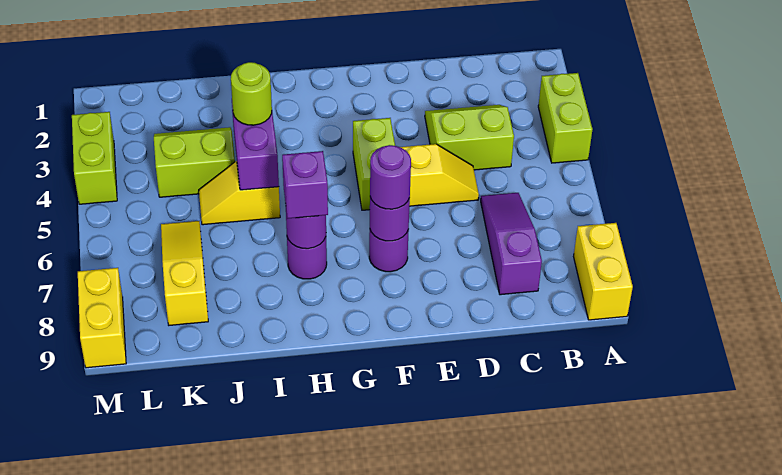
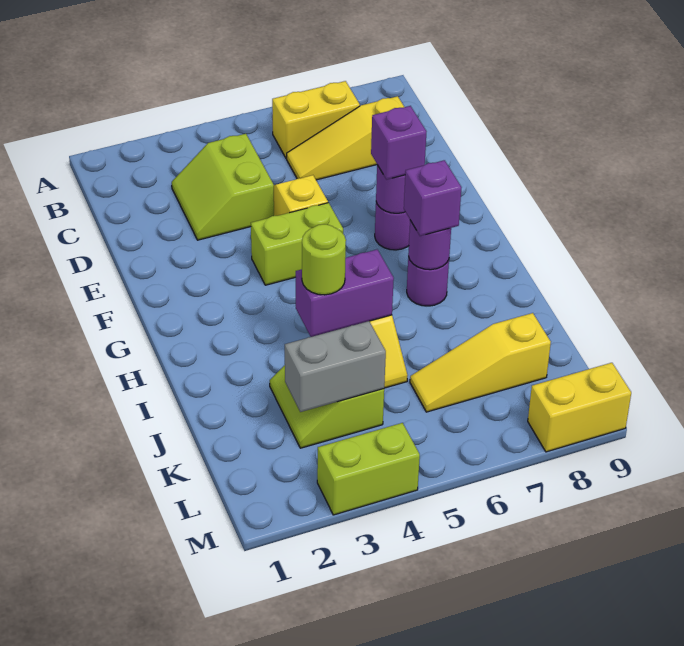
lime brick A3:A4 level 1 -> none
yellow brick A8:A9 level 1 -> yellow brick B6:B7 level 1
purple slope C6:C8 level 1 top 8 -> yellow slope C6:C8 level 1 top 8
purple round brick F7 level 3 -> purple brick F7 level 3
none -> grey brick K3:K4 level 2

